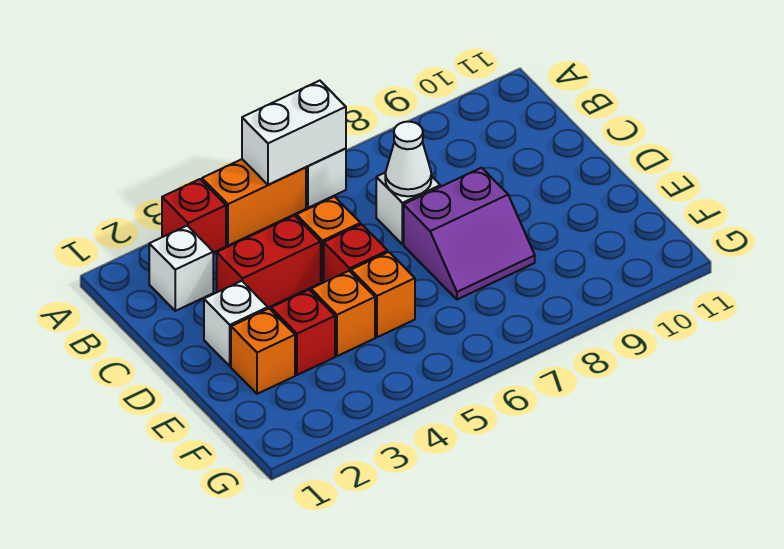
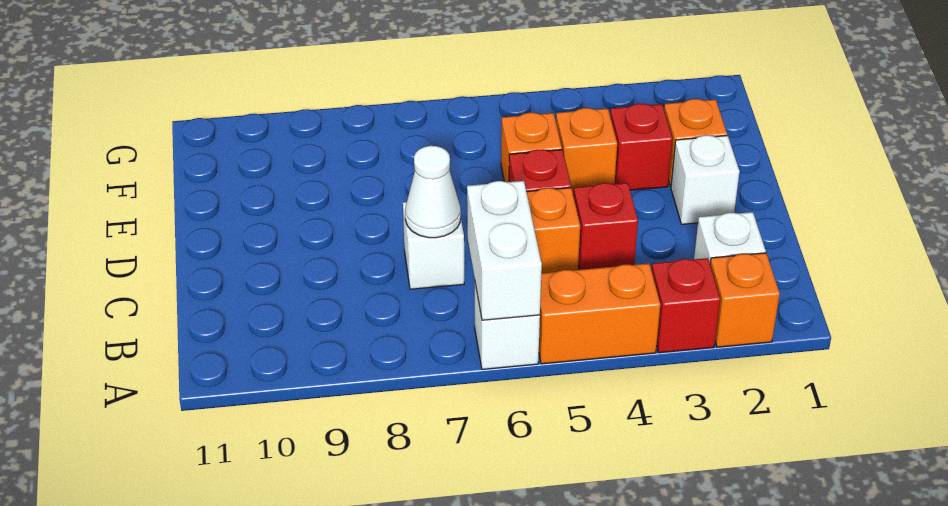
none -> orange brick A2 level 1
white brick A5:A6 level 2 -> white brick A6:B6 level 2
red brick C3:C4 level 1 -> red brick C4 level 1
purple slope D7:E8 level 1 top D -> none

